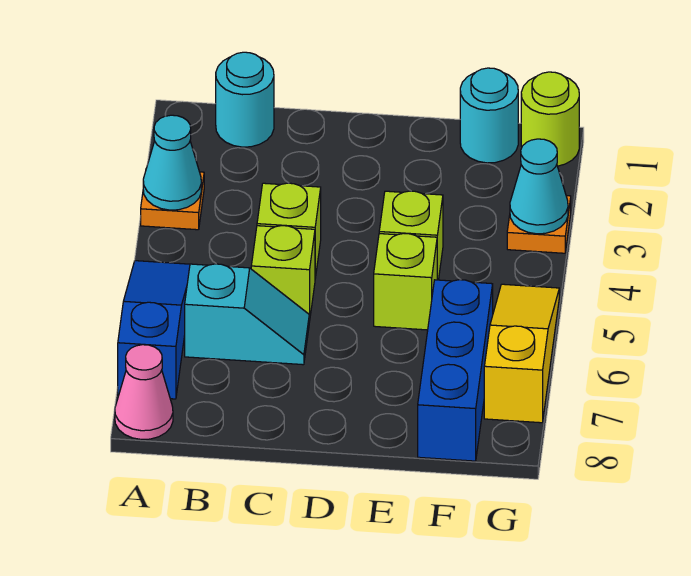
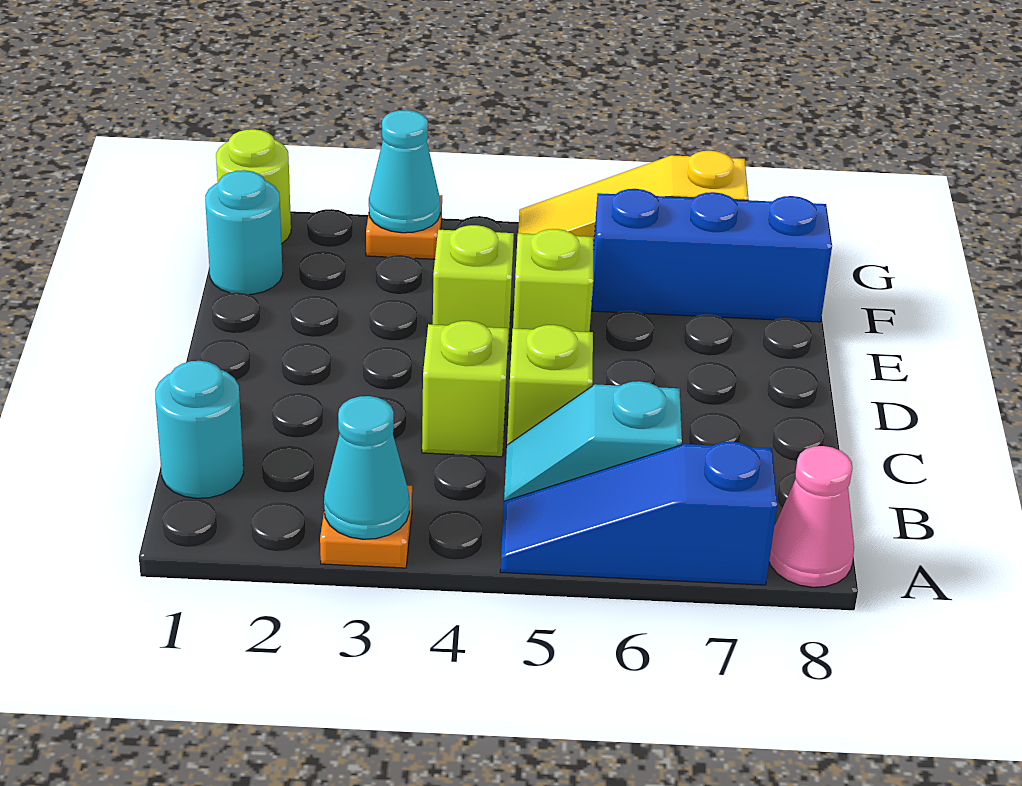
cyan slope B6:C6 level 1 top B -> cyan slope B5:B6 level 1 top 6

